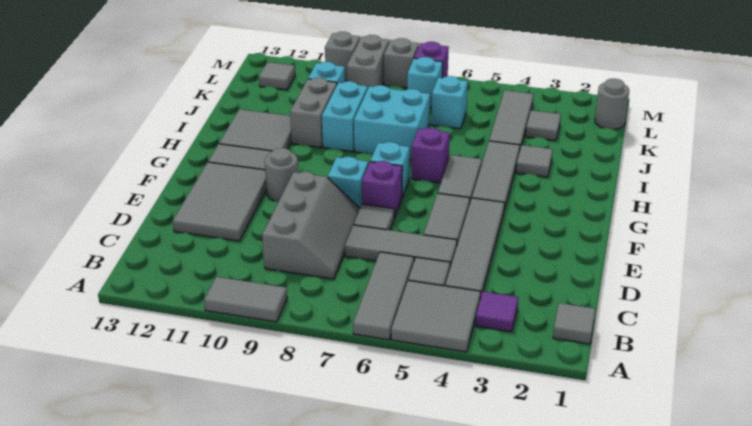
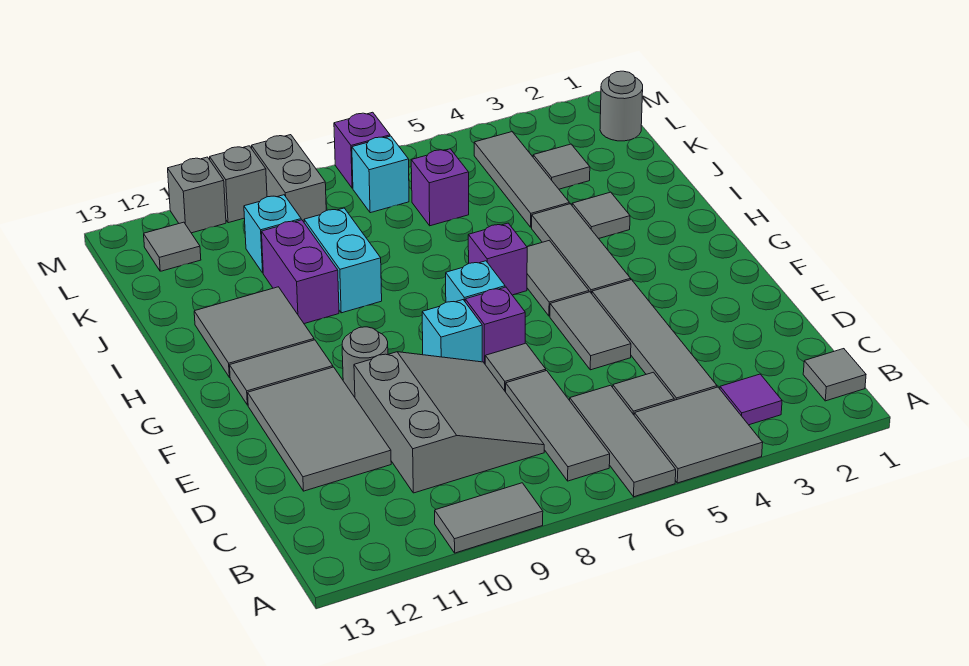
grey slope C8:E9 level 1 top 9 -> grey slope C8:E10 level 1 top 10
grey tile D5:D7 level 1 -> grey tile B7:D7 level 1
cyan brick I7:J8 level 1 -> none
grey brick I10:J10 level 1 -> purple brick I10:J10 level 1
cyan brick K6 level 1 -> purple brick K6 level 1
grey brick M8 level 1 -> grey brick M11 level 1

